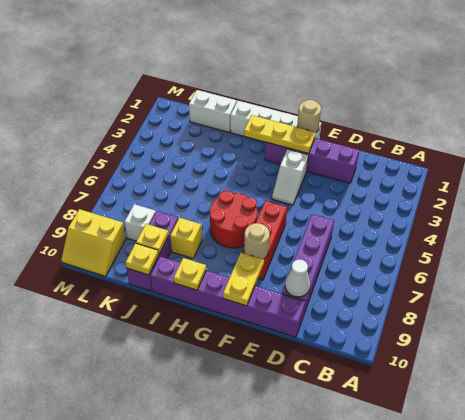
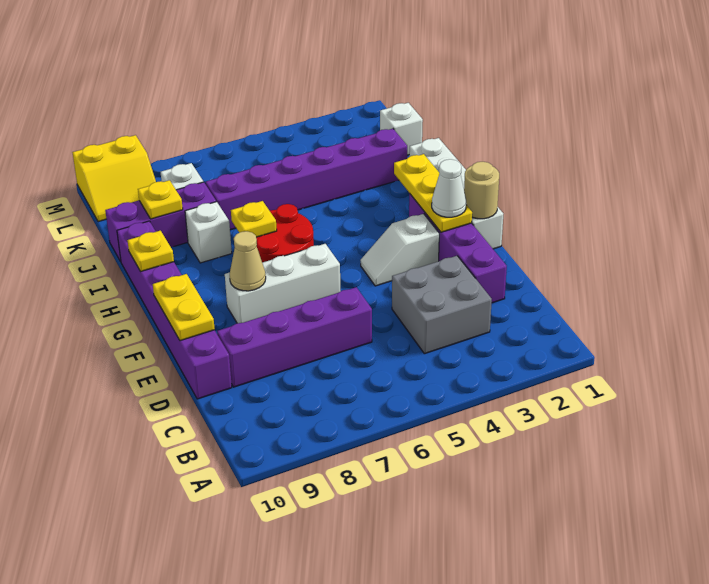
none -> grey brick C3:D4 level 1
white cone D9 level 2 -> white cone F2 level 3
red brick F6:F8 level 1 -> white brick F6:F8 level 1
tan round brick F8 level 2 -> tan cone F8 level 2
yellow plate F9:F10 level 2 -> yellow plate E10:F10 level 2
yellow brick I8 level 1 -> white brick I8 level 1
white brick J1:K1 level 1 -> white brick K1 level 1
none -> purple brick J2:J7 level 1
yellow plate J10 level 2 -> yellow plate H7 level 2
yellow slope L9:M10 level 1 top 9 -> yellow slope L9:M10 level 1 top M

